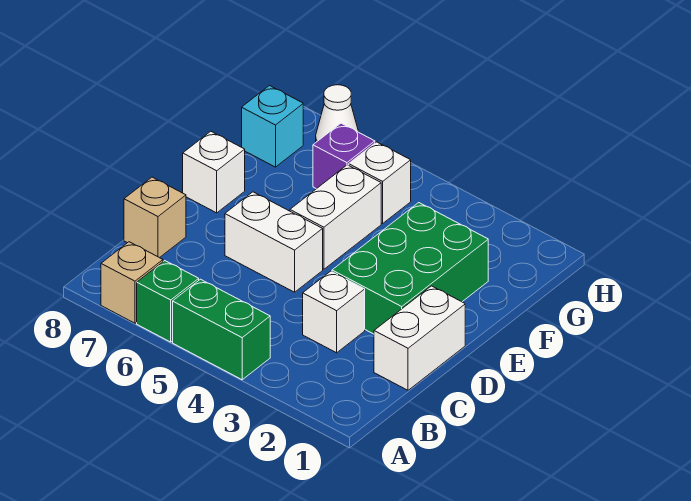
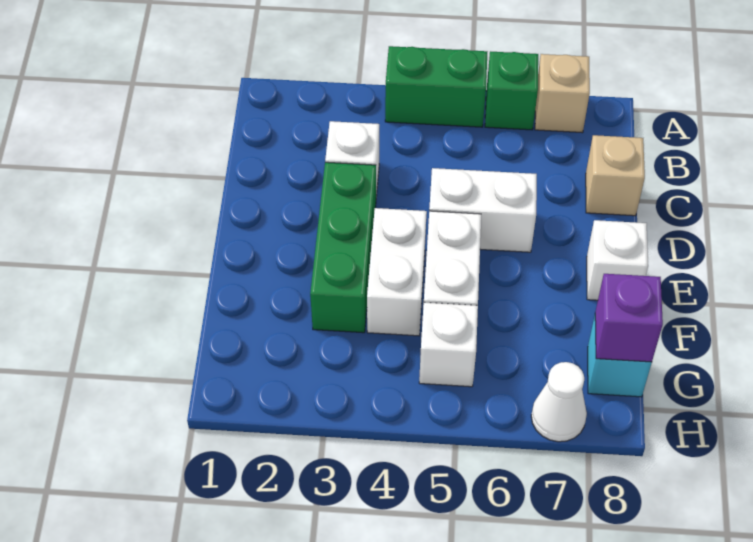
white brick C1:D1 level 1 -> white brick E4:F4 level 1
green brick D2:F3 level 1 -> green brick D3:F3 level 1
purple brick G6 level 1 -> purple brick G8 level 2

